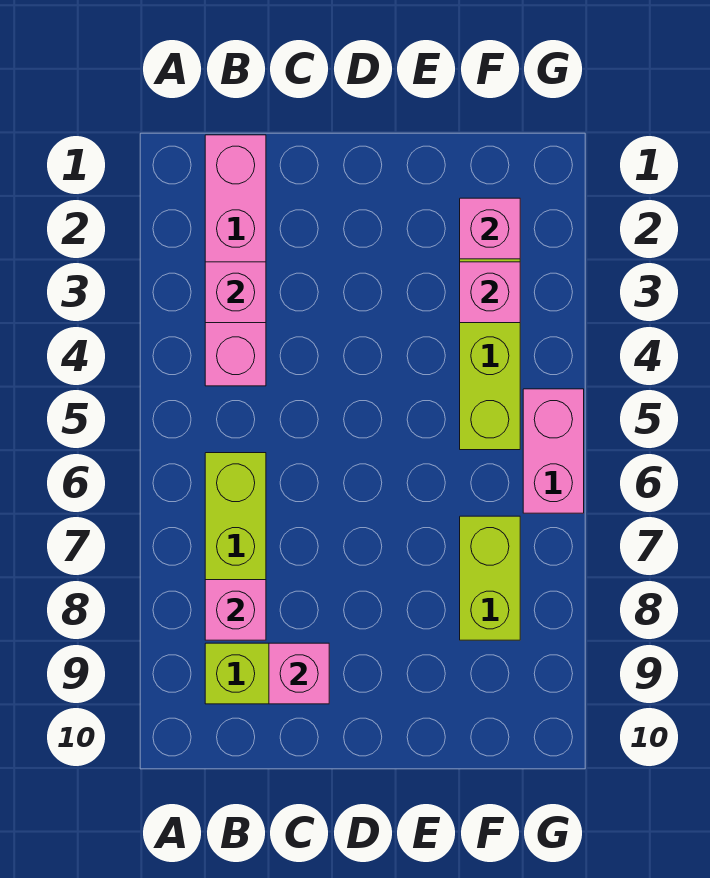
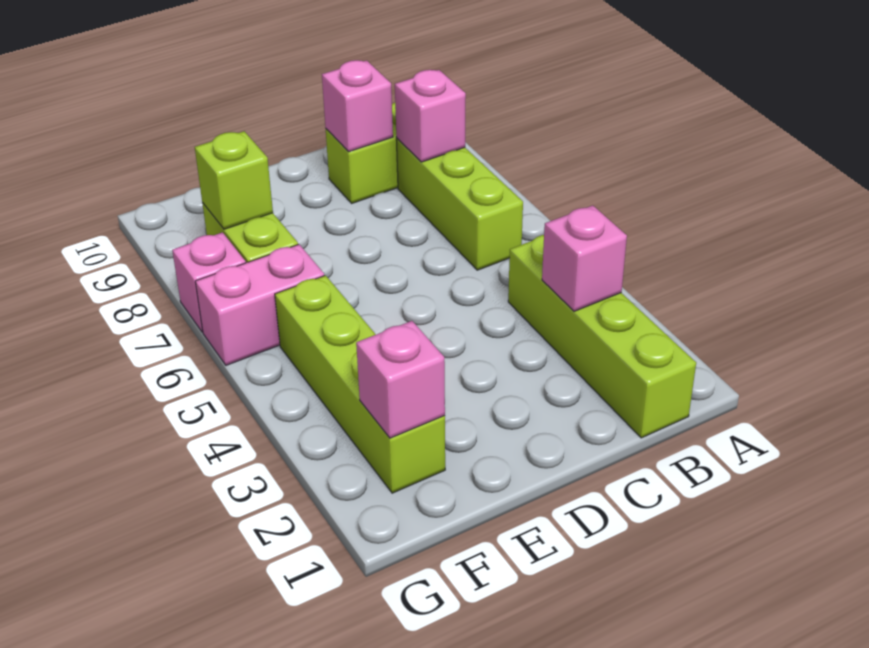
pink brick B1:B4 level 1 -> lime brick B1:B4 level 1
pink brick F3 level 2 -> pink brick G7 level 1
none -> lime brick F8 level 2
pink brick G5:G6 level 1 -> pink brick F6:G6 level 1

